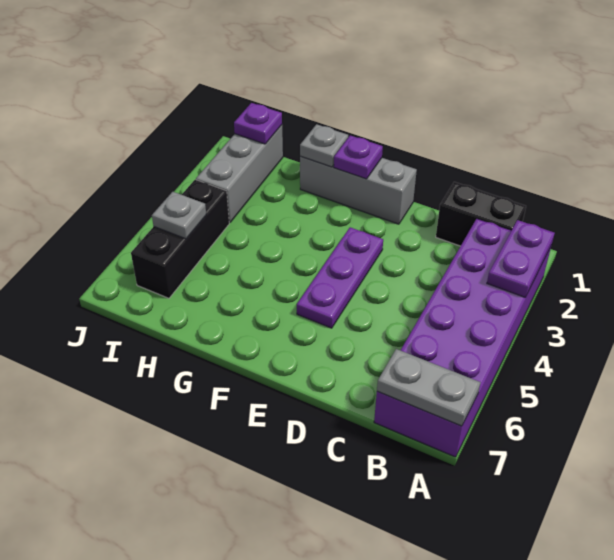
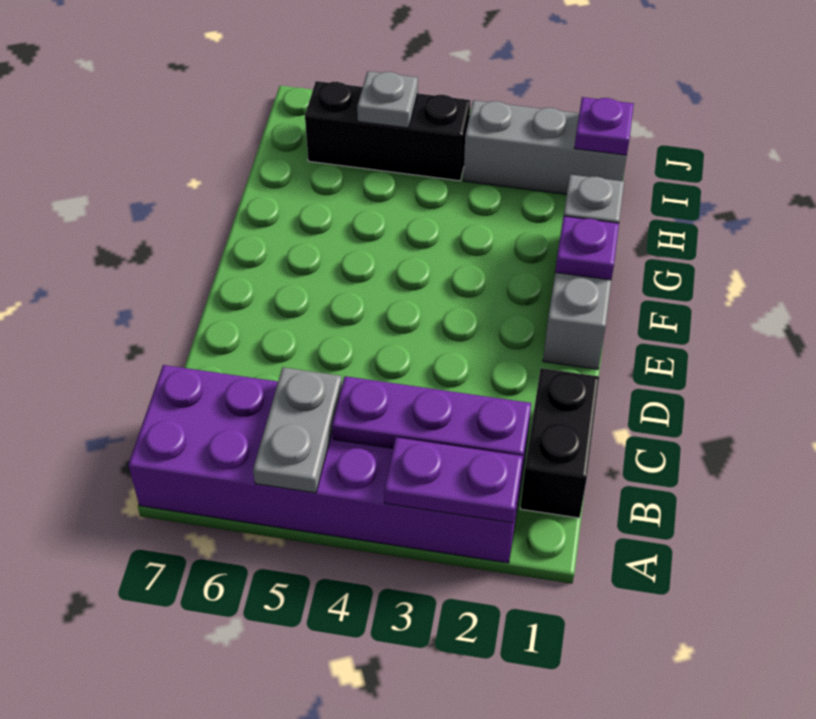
grey plate A7:B7 level 2 -> grey plate A5:B5 level 2
purple plate E3:E5 level 1 -> purple plate B2:B4 level 2

